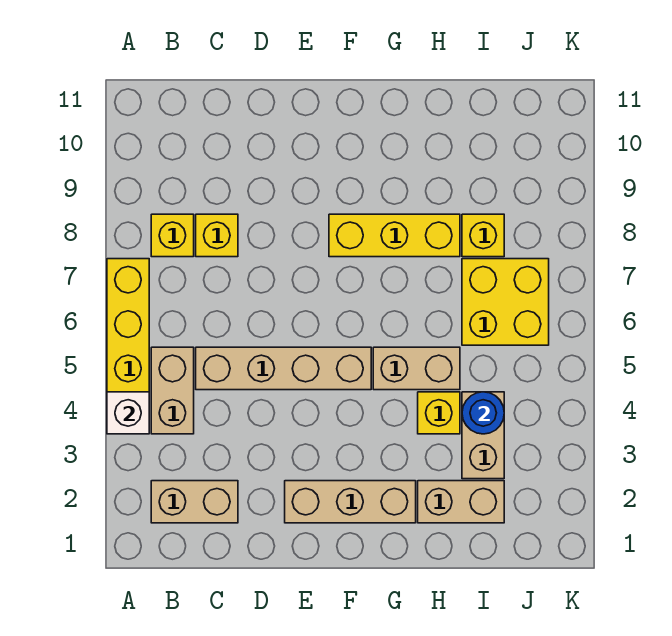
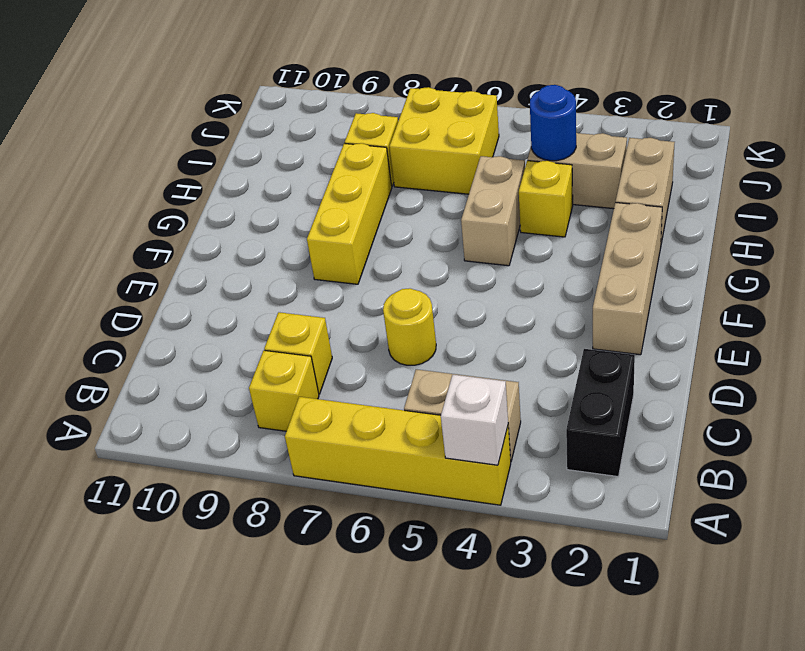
tan brick B2:C2 level 1 -> black brick B2:C2 level 1
tan brick C5:F5 level 1 -> none
none -> yellow round brick D6 level 1

